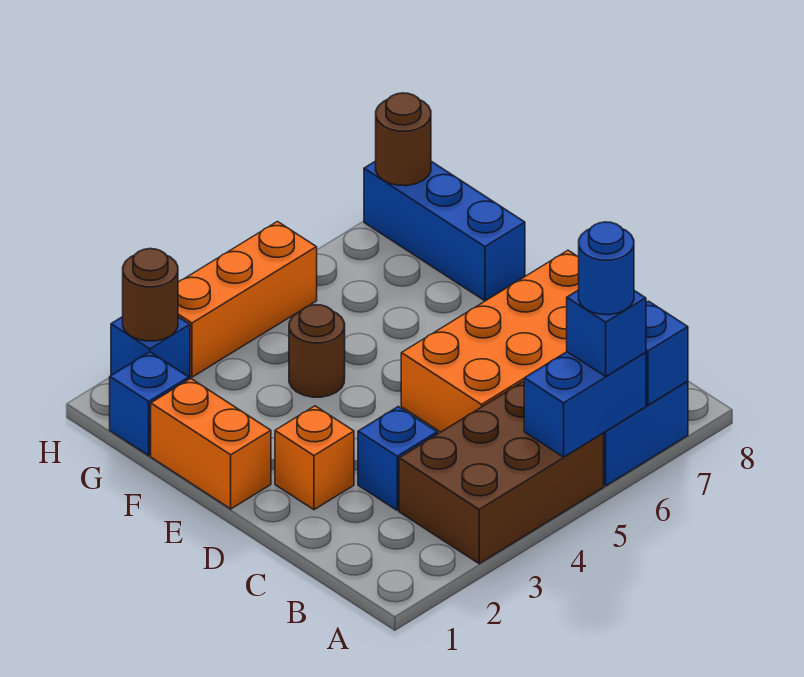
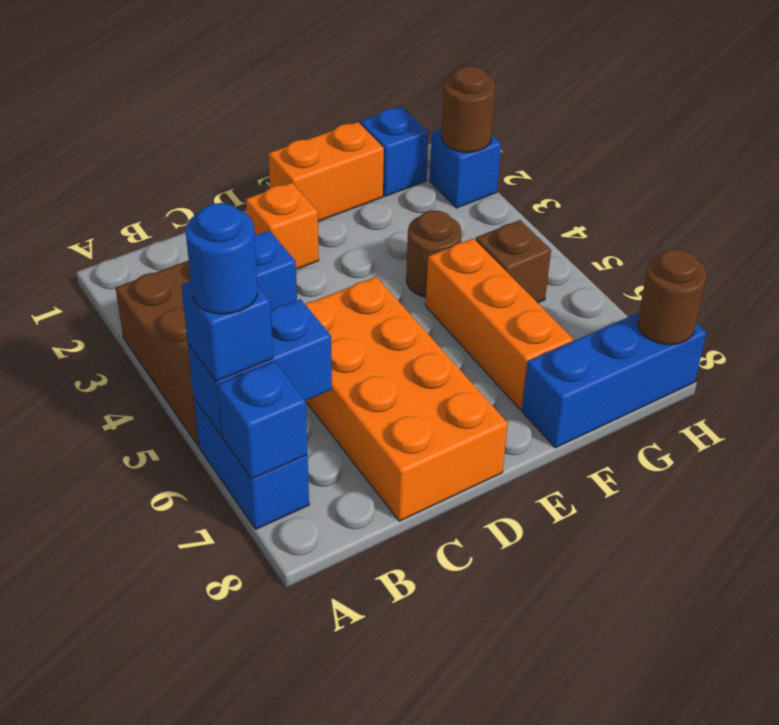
blue brick A5:A6 level 2 -> blue brick A6:B6 level 2
none -> brown brick G5 level 1
orange brick H3:H5 level 1 -> orange brick F5:F7 level 1

